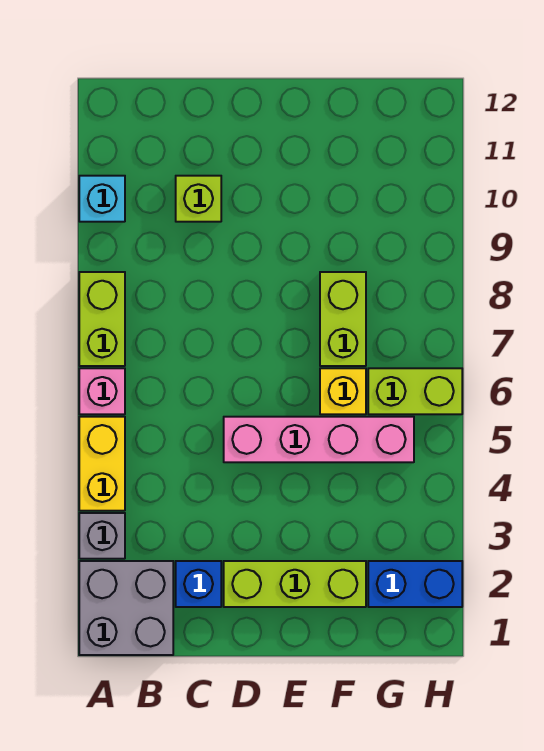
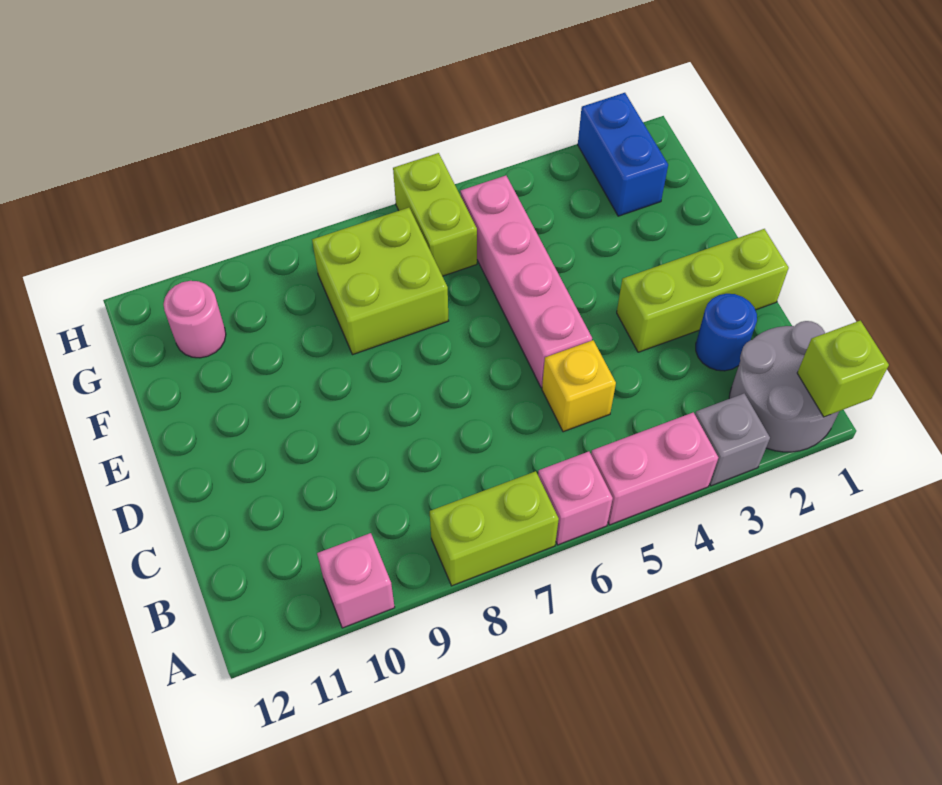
grey brick A1:B2 level 1 -> grey round brick A1:B2 level 1
yellow brick A4:A5 level 1 -> pink brick A4:A5 level 1
cyan brick A10 level 1 -> pink brick A10 level 1
blue brick C2 level 1 -> blue round brick C2 level 1
lime brick C10 level 1 -> lime brick A1 level 2
lime brick D2:F2 level 1 -> lime brick D1:D3 level 1
yellow brick F6 level 1 -> yellow brick C5 level 1
lime brick F7:F8 level 1 -> lime brick F7:G8 level 1
none -> pink round brick G11 level 1

